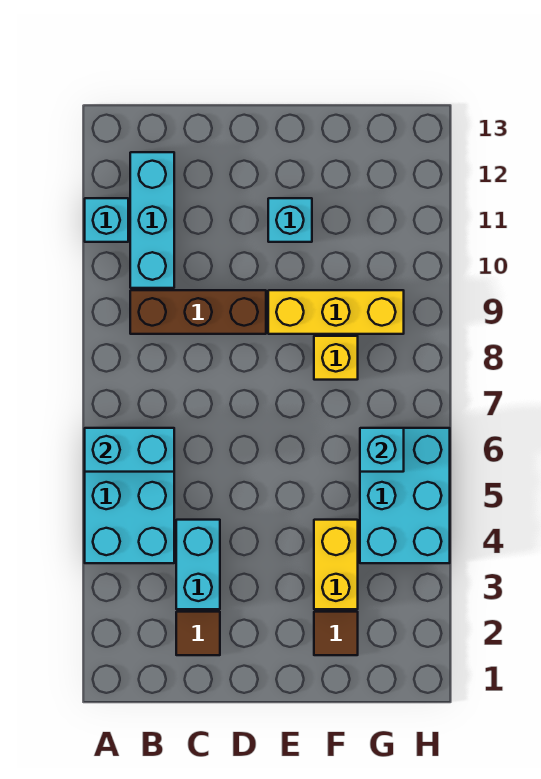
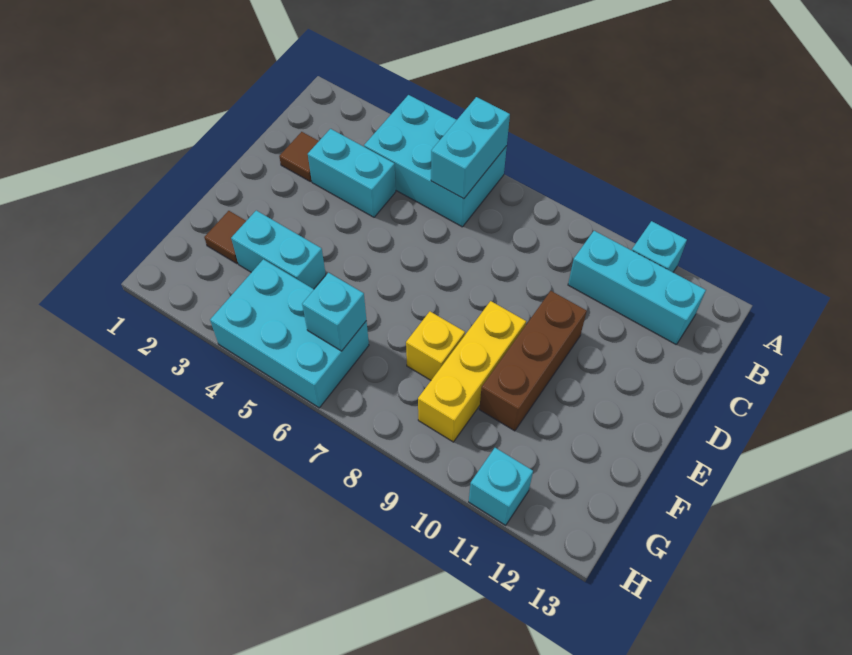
brown brick B9:D9 level 1 -> brown brick D10:F10 level 1
cyan brick E11 level 1 -> cyan brick H11 level 1
yellow brick F3:F4 level 1 -> cyan brick F3:F4 level 1

